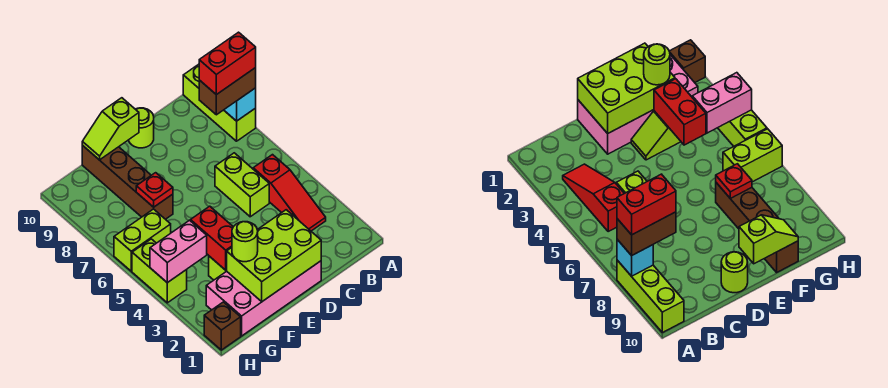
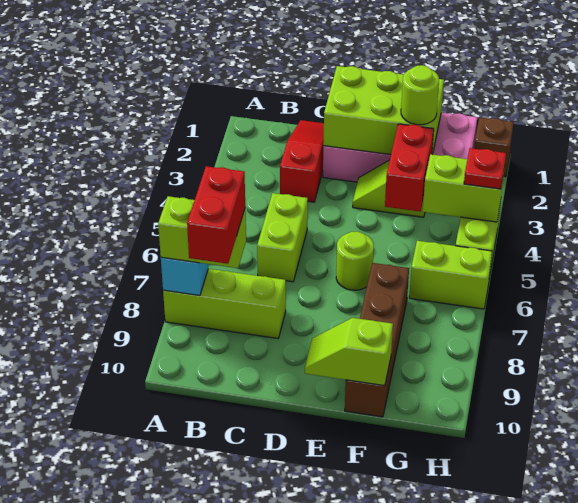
lime brick A8:A10 level 1 -> lime brick A8:C8 level 1
brown brick A8:B8 level 3 -> lime brick A8:B8 level 3
red brick A8:B8 level 4 -> red brick B8:B9 level 4
red slope B3:B5 level 1 top 5 -> red slope C1:C3 level 1 top 3
lime round brick D10 level 1 -> lime round brick E6 level 1
lime slope E10:F10 level 2 top E -> lime slope E10:F10 level 2 top F
red plate F7 level 2 -> red plate H4 level 3
pink brick G4:H4 level 2 -> lime brick G4:H4 level 2

